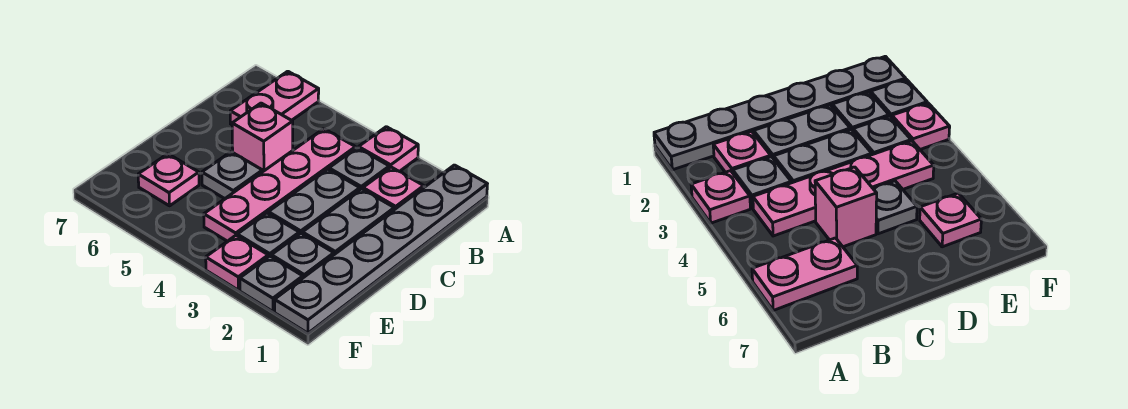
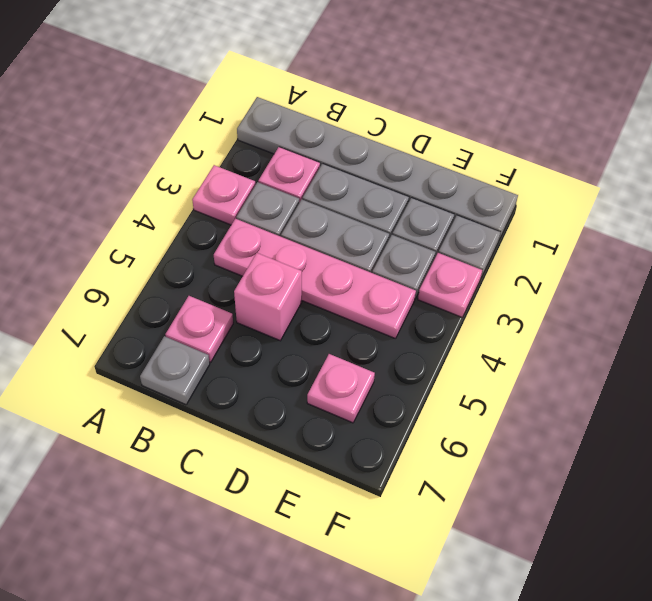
pink plate A6:B6 level 1 -> pink plate B6 level 1
grey plate D5 level 1 -> grey plate B7 level 1

